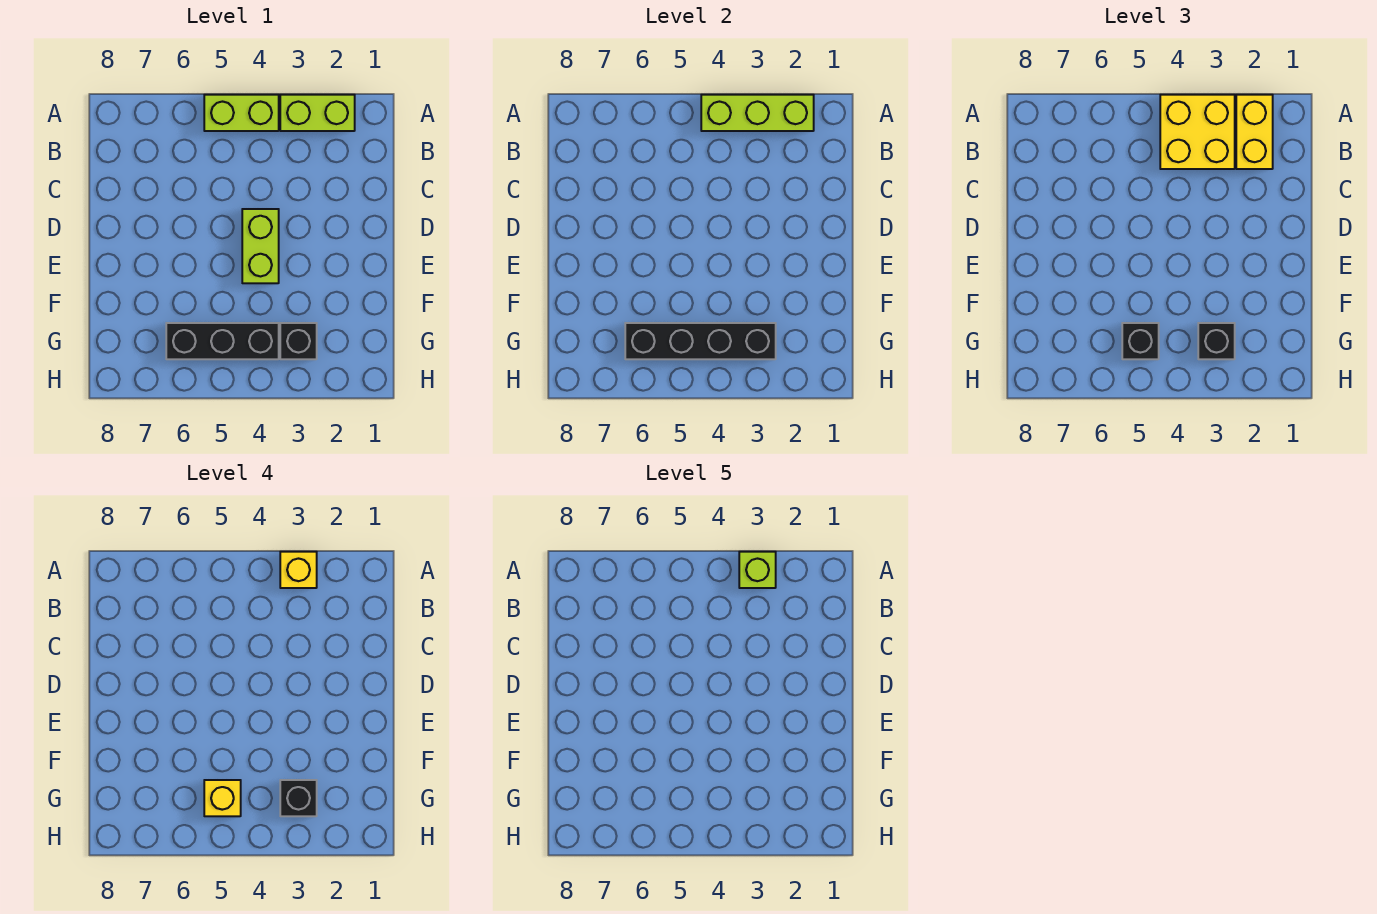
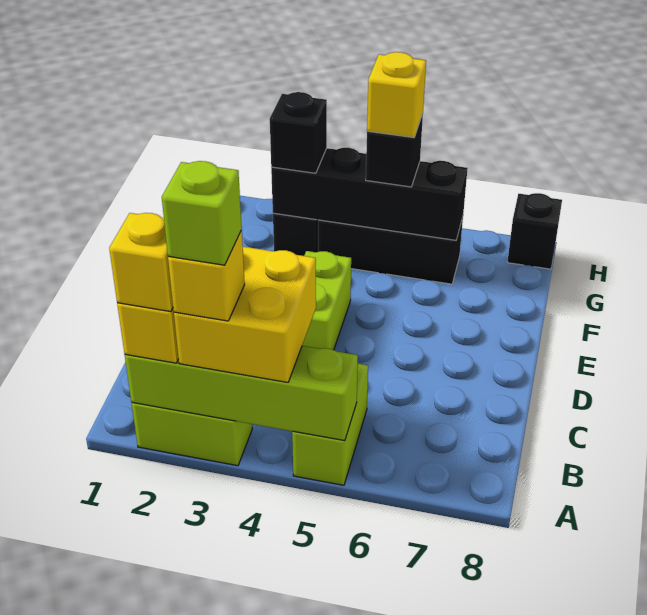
lime brick A2:A4 level 2 -> lime brick A2:A5 level 2
none -> yellow brick A2 level 4
lime brick A4:A5 level 1 -> lime brick A5:B5 level 1
black brick G3 level 4 -> black brick H8 level 1

